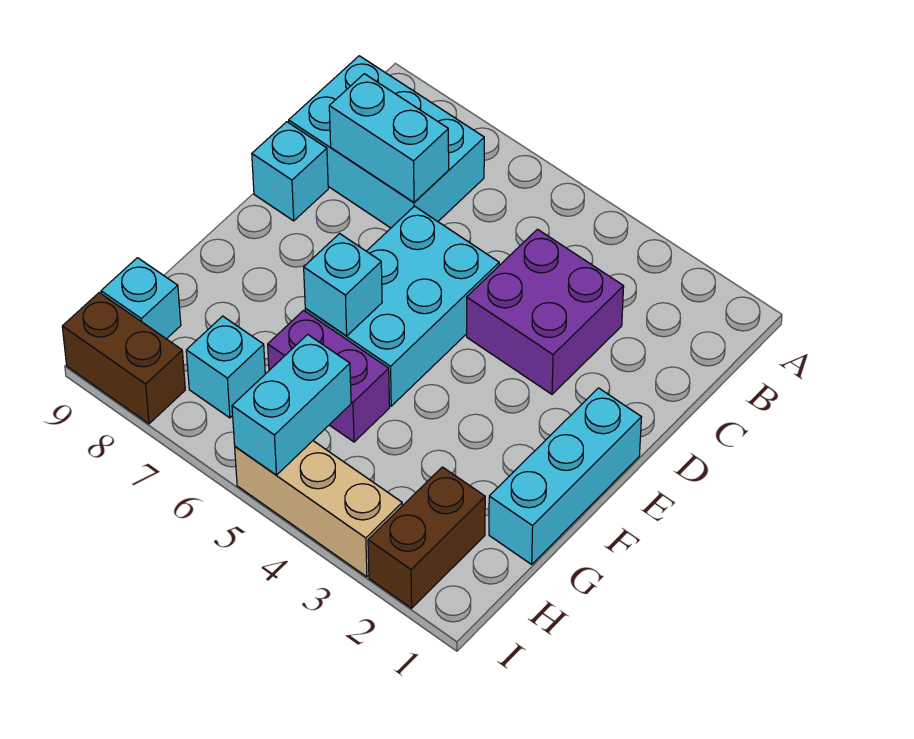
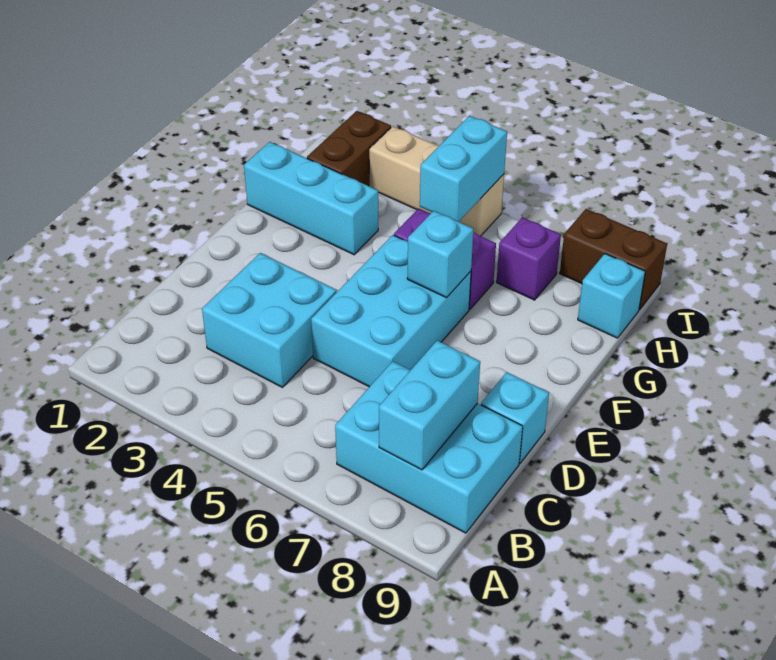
purple brick C3:D4 level 1 -> cyan brick C3:D4 level 1
cyan brick C7:C8 level 2 -> cyan brick B8:C8 level 2
cyan brick E1:G1 level 1 -> cyan brick G1:G3 level 1
cyan brick H7 level 1 -> purple brick H7 level 1

